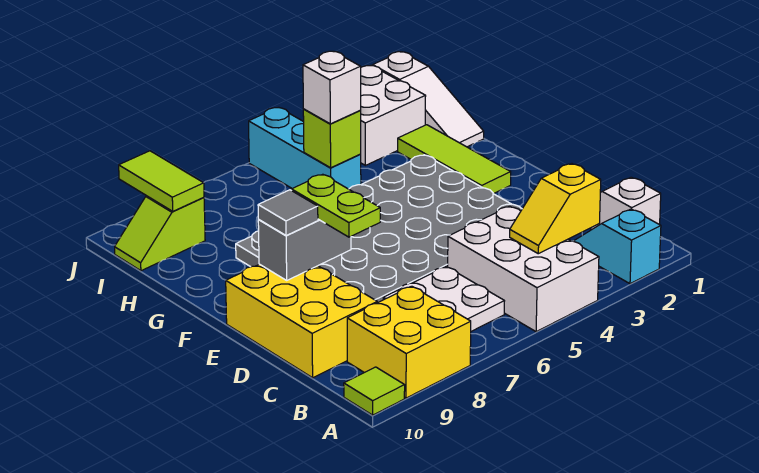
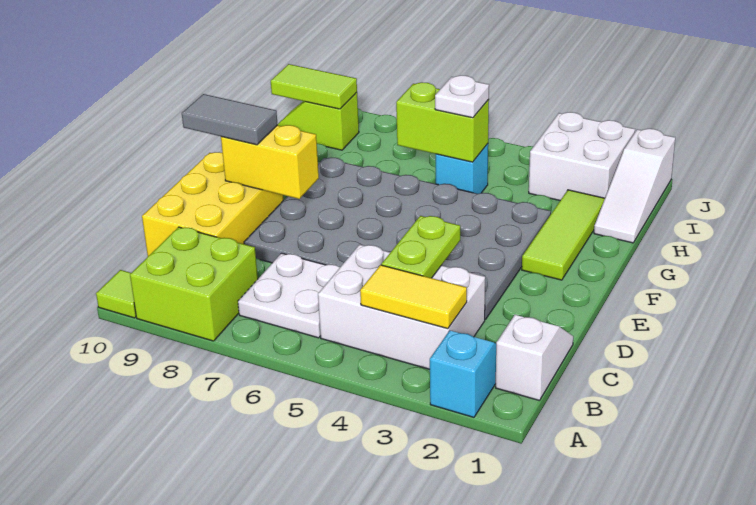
white brick A4:C5 level 1 -> white brick B3:C5 level 1
yellow brick A8:B9 level 1 -> lime brick A8:B9 level 1
yellow slope B3:B4 level 2 top 3 -> yellow tile B3:B4 level 2
lime plate D8:E8 level 3 -> lime plate C4:D4 level 2
grey brick E8:E9 level 2 -> yellow brick E8:E9 level 2
grey tile E9 level 3 -> grey tile E9:E10 level 3
cyan brick H5:J5 level 1 -> cyan brick H5 level 1
lime brick H5 level 2 -> lime brick H5:H6 level 2
white brick H5 level 3 -> white plate H5 level 3
lime tile I9:J9 level 2 -> lime tile I9:I10 level 2

